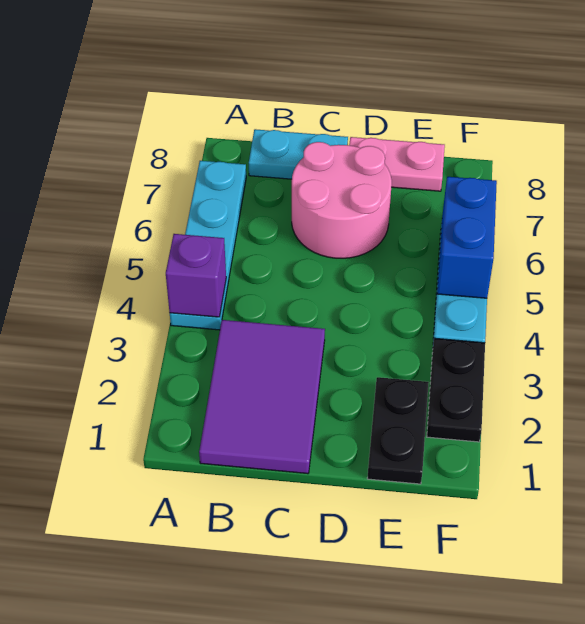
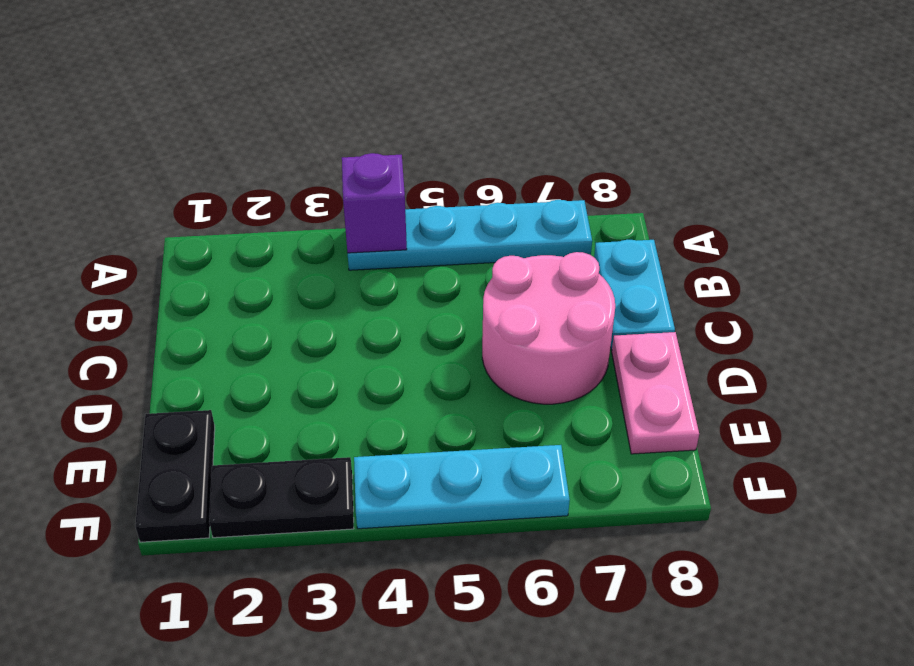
purple tile B1:C3 level 1 -> none
black plate E1:E2 level 1 -> black plate E1:F1 level 1
blue brick F5:F6 level 2 -> none

